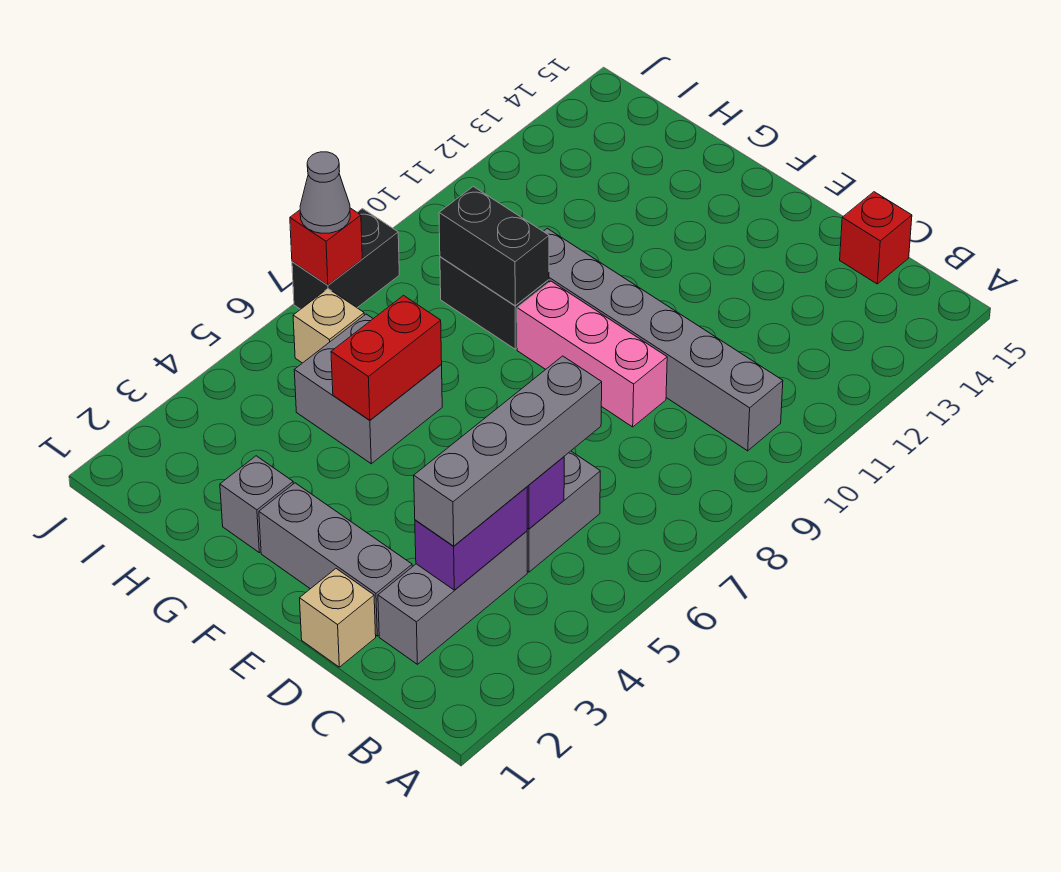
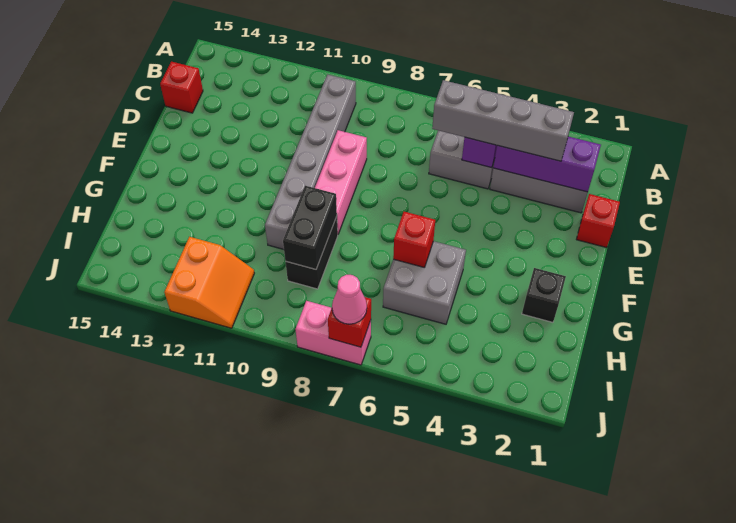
purple brick C3:C4 level 2 -> purple brick C2:C4 level 2
tan brick D1 level 1 -> red brick D1 level 1
grey brick D2:F2 level 1 -> none
grey brick G2 level 1 -> black brick G2 level 1
red brick G5:G6 level 2 -> red brick G6 level 2
tan brick I6 level 1 -> none
none -> orange slope I11:J12 level 1 top 12
black brick J7:J8 level 1 -> pink brick J7:J8 level 1
grey cone J7 level 3 -> pink cone J7 level 3

